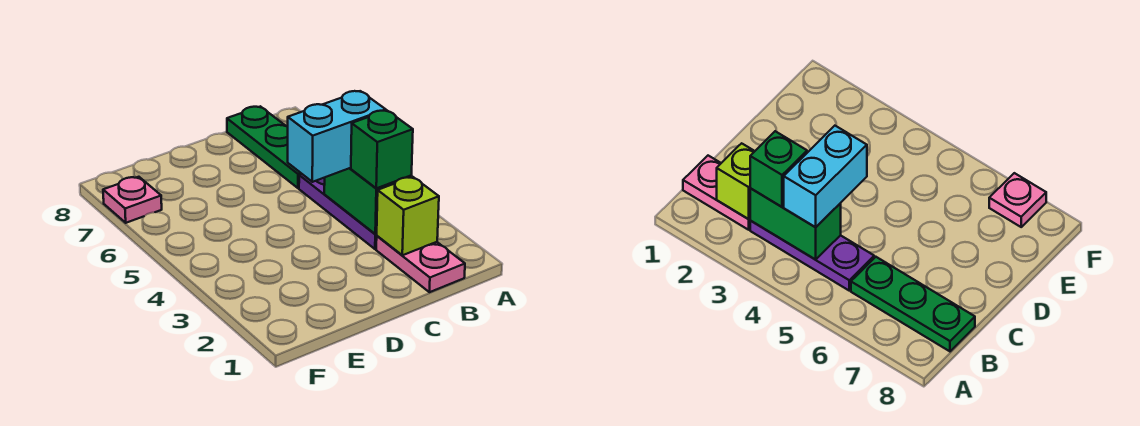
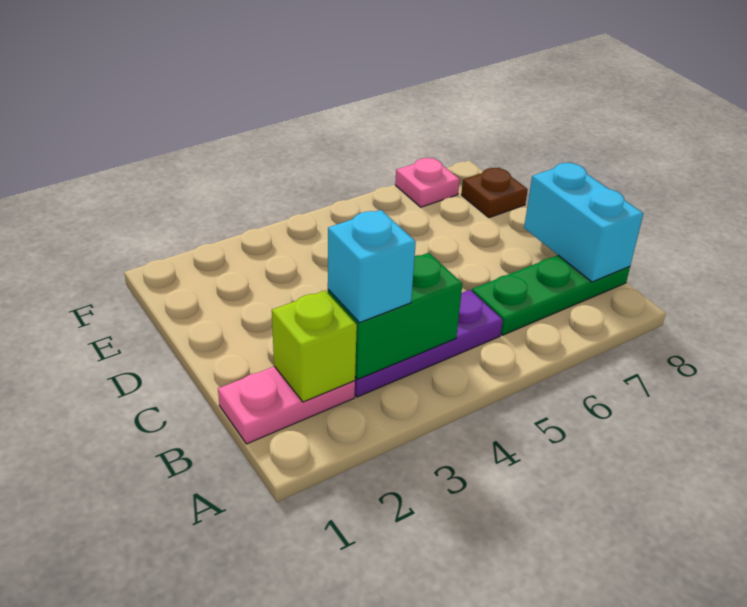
green brick B3 level 3 -> cyan brick B3 level 3
cyan brick B4:C4 level 3 -> cyan brick B8:C8 level 2
none -> brown plate E8 level 1

